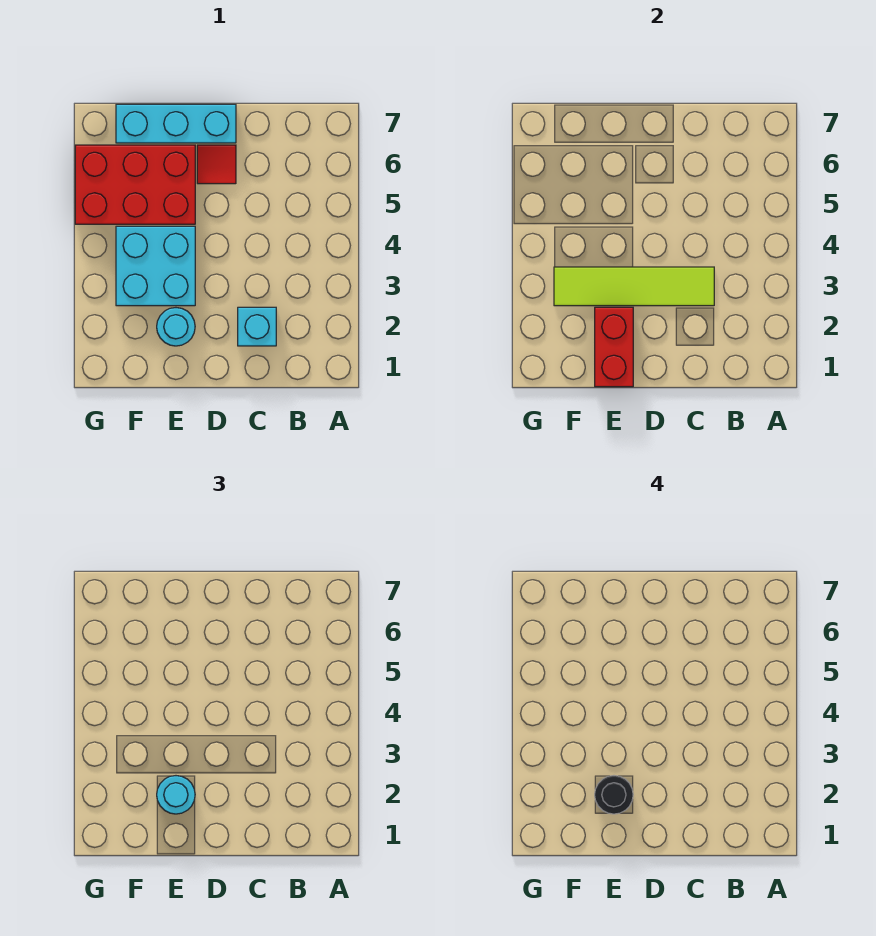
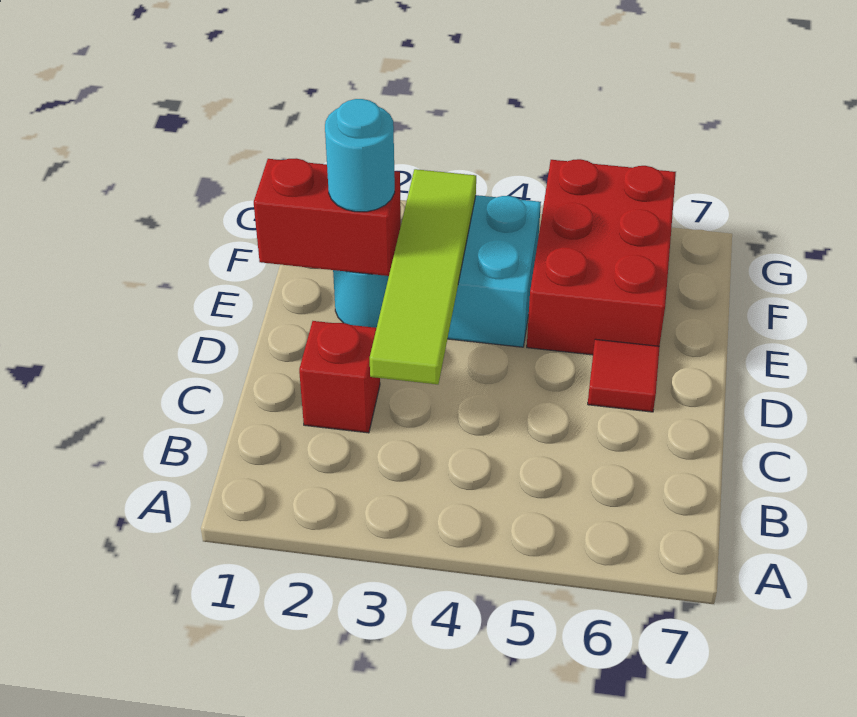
cyan brick C2 level 1 -> red brick C2 level 1
cyan brick D7:F7 level 1 -> none
black round brick E2 level 4 -> none

